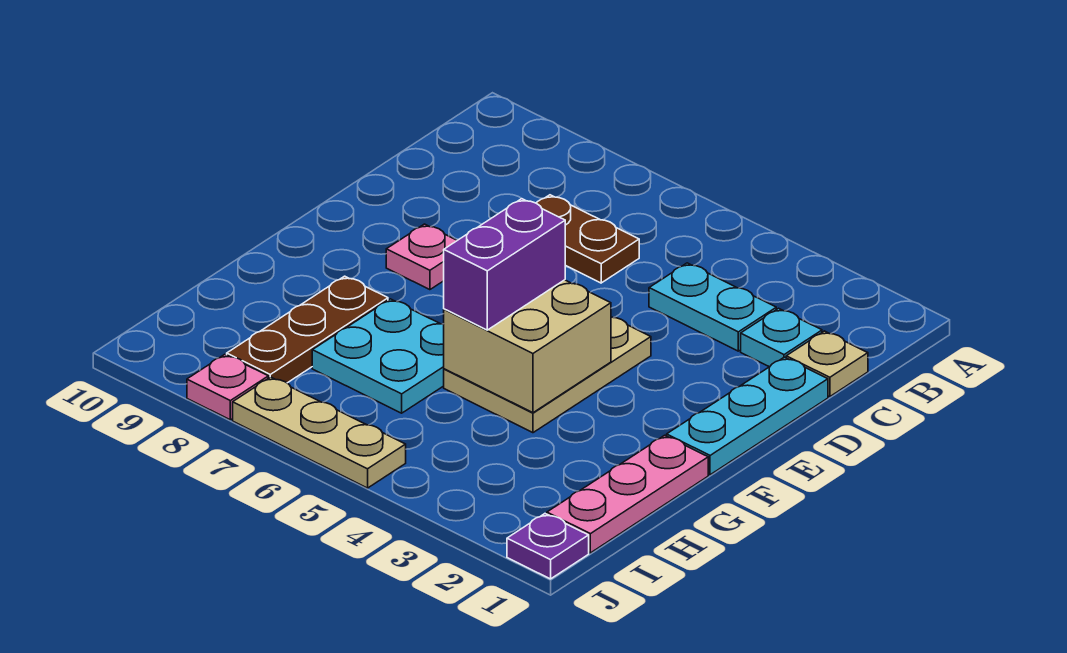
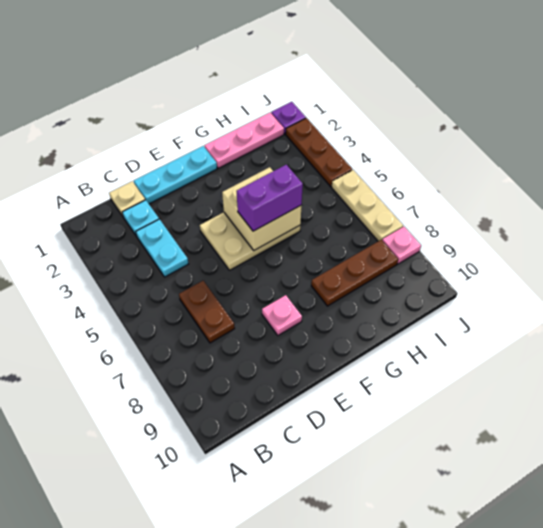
cyan plate G6:H7 level 1 -> none
none -> brown plate J2:J4 level 1

